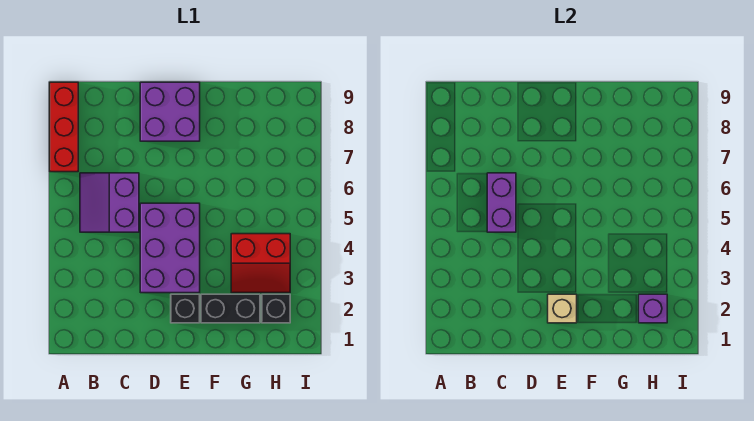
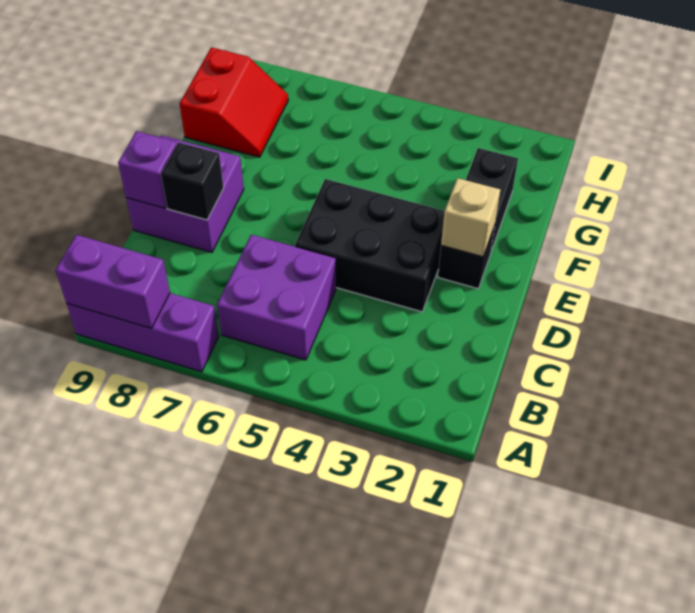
red brick A7:A9 level 1 -> purple brick A7:A9 level 1
purple slope B5:C6 level 1 top C -> purple brick B5:C6 level 1
purple brick C5:C6 level 2 -> purple brick A8:A9 level 2
purple brick D3:E5 level 1 -> black brick D3:E5 level 1
red slope G3:H4 level 1 top 4 -> red slope G8:H9 level 1 top 9
black brick H2 level 1 -> black brick D8 level 2
purple brick H2 level 2 -> purple brick D9 level 2

